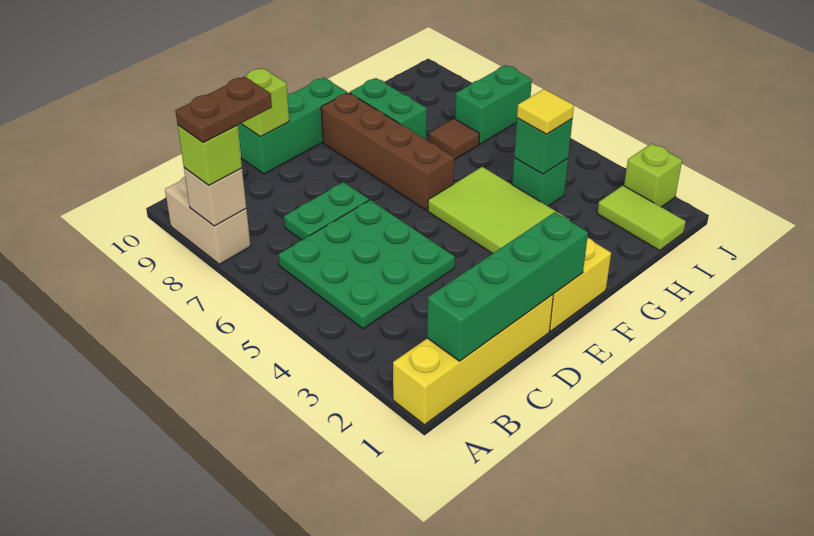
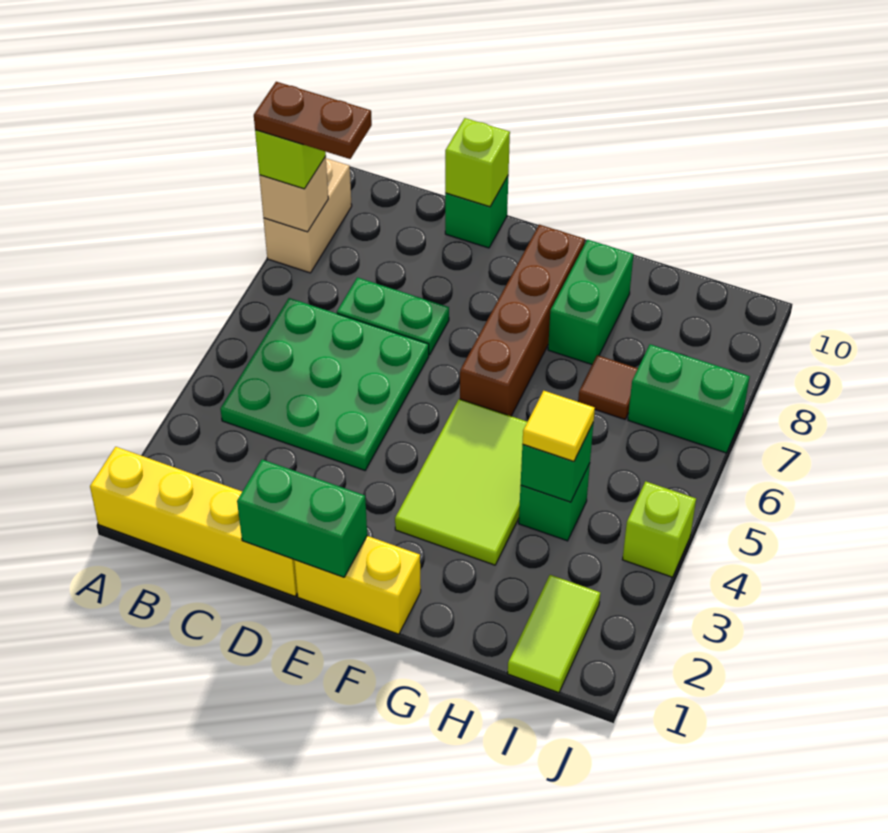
green brick B1:E1 level 2 -> green brick D1:E1 level 2
green brick D10:F10 level 1 -> green brick D10 level 1
lime brick J2 level 1 -> lime brick J4 level 1

